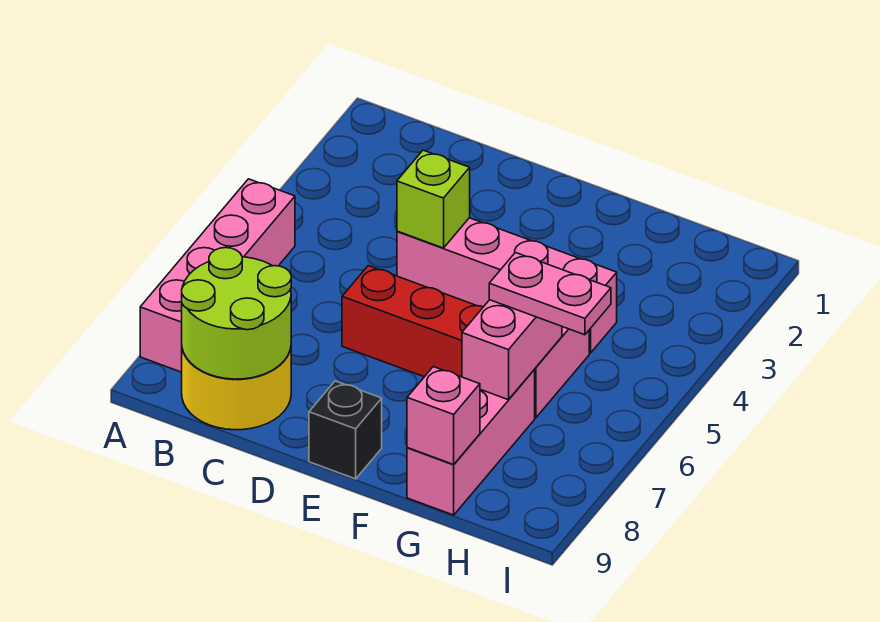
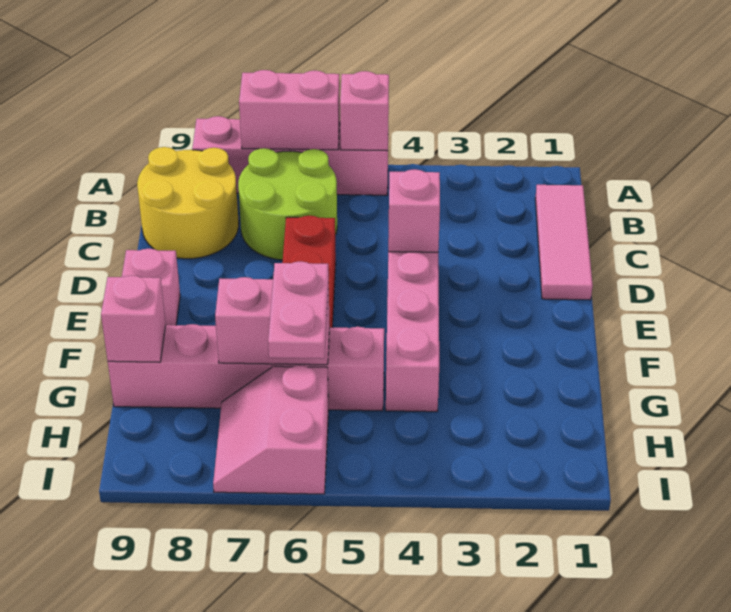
none -> pink brick A5 level 2
none -> pink brick A6:A7 level 2
none -> pink tile B1:D1 level 1
lime round brick B8:C9 level 2 -> lime round brick B6:C7 level 1
lime brick D4 level 2 -> pink brick D4 level 2
black brick E9 level 1 -> pink brick E9 level 1
none -> pink slope H6:I7 level 1 top 6

